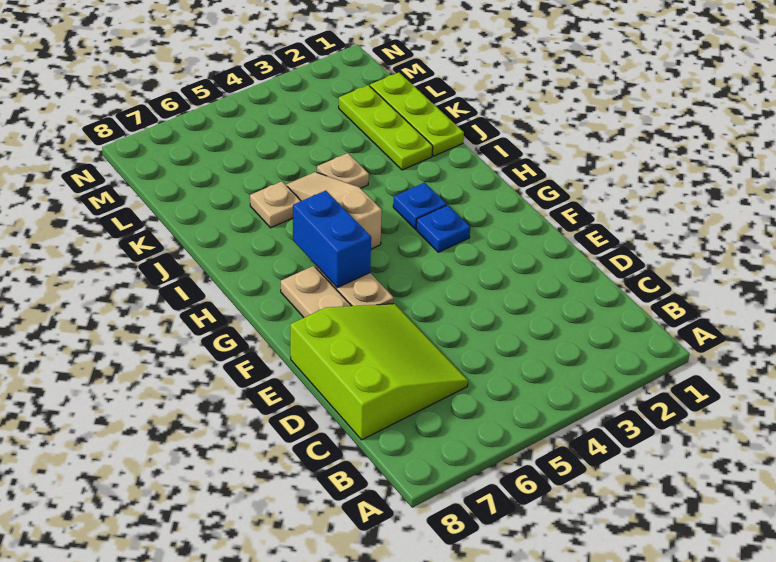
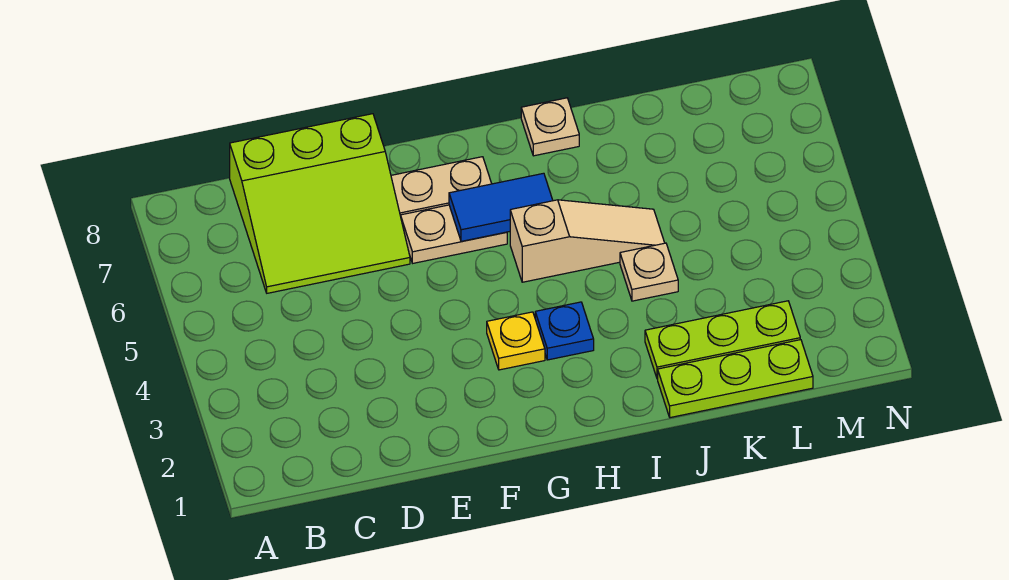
blue plate G3 level 1 -> yellow plate G3 level 1
blue brick G6:H6 level 2 -> blue tile G6:H6 level 2
tan plate J6 level 1 -> tan plate I8 level 1

